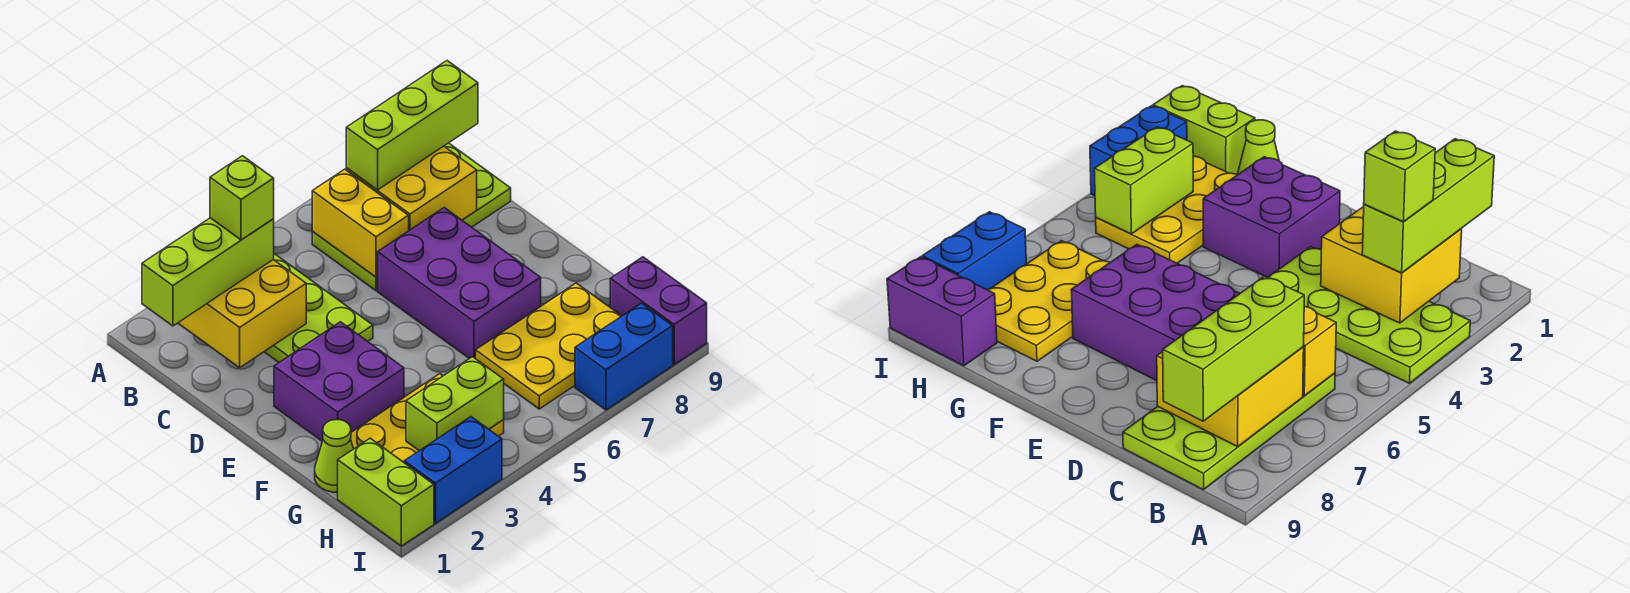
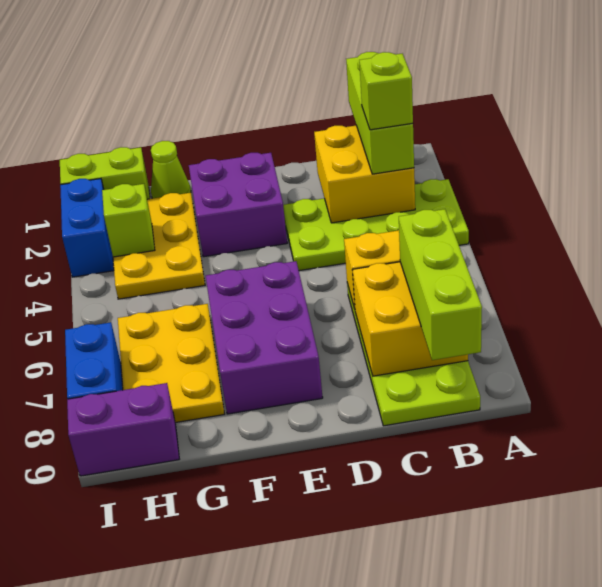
purple brick D6:F7 level 1 -> purple brick E6:F8 level 1
lime brick H3:H4 level 2 -> lime brick H3 level 2

